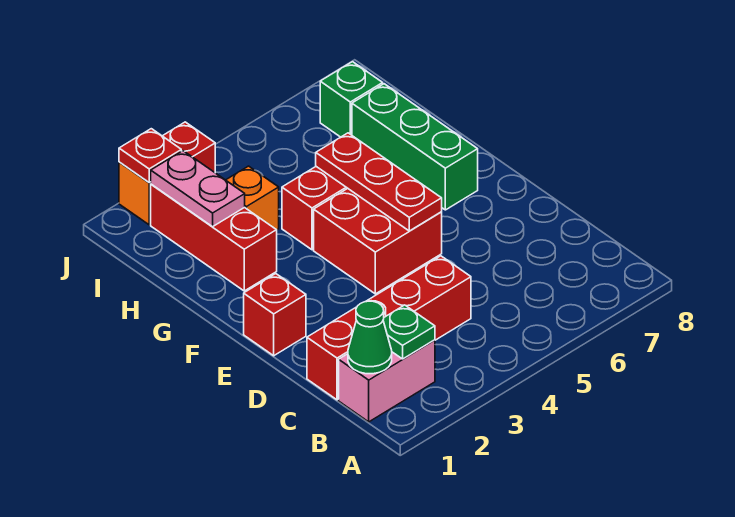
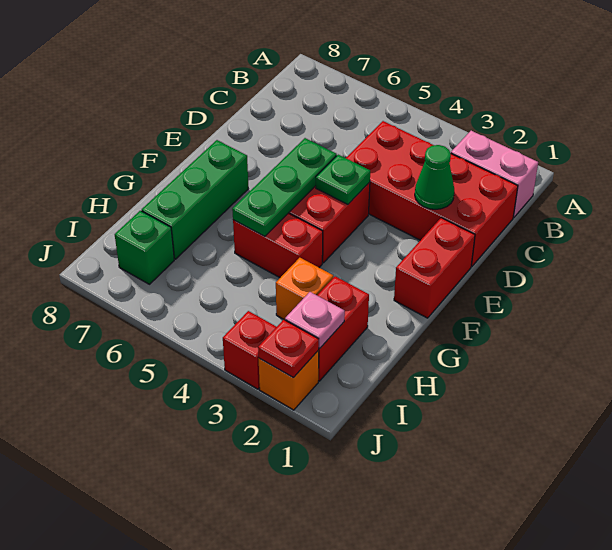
green cone B1 level 2 -> green cone D2 level 2
green plate B2 level 2 -> green plate E4 level 2
red brick C1:C4 level 1 -> red brick C1:D4 level 1
red brick E1 level 1 -> red brick E1:F1 level 1
red plate E5:G5 level 2 -> green plate E5:G5 level 2
red brick G2:I2 level 1 -> red brick H2:I2 level 1
pink plate H2:I2 level 2 -> pink plate I2 level 2

